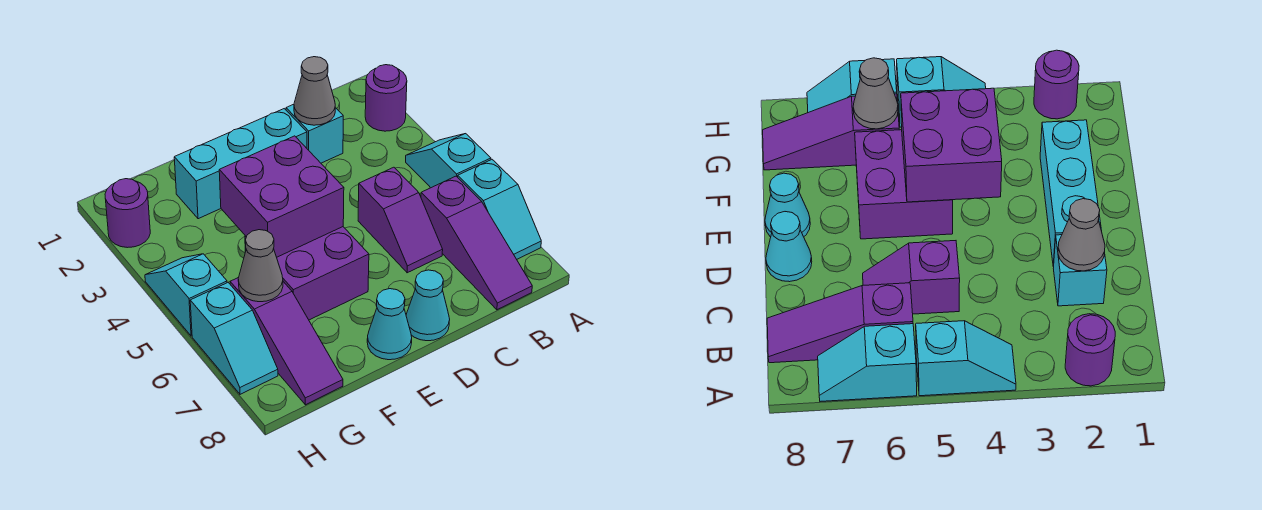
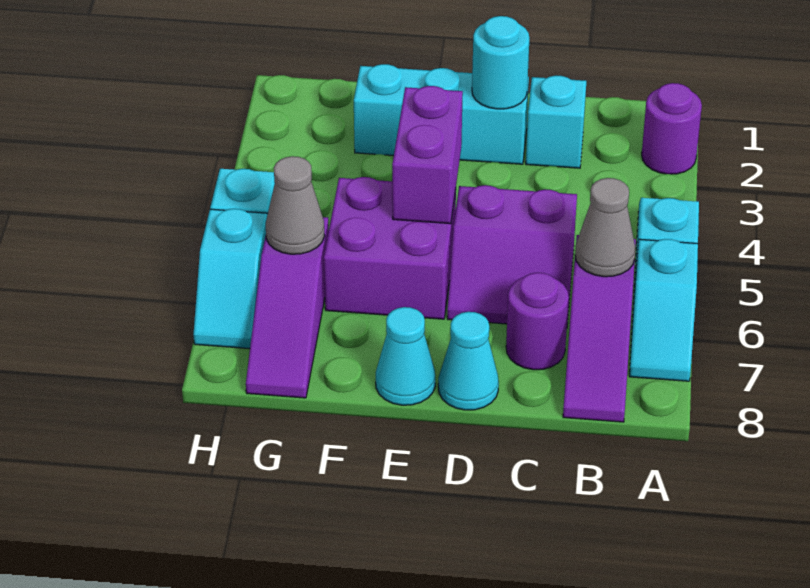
grey cone C2 level 2 -> grey cone B6 level 2
purple slope C5:C6 level 1 top 5 -> purple slope C5:D6 level 1 top 5
none -> cyan round brick D2 level 2
purple brick E4:F5 level 2 -> purple brick E4:E5 level 2
purple round brick H2 level 1 -> purple round brick C7 level 1

